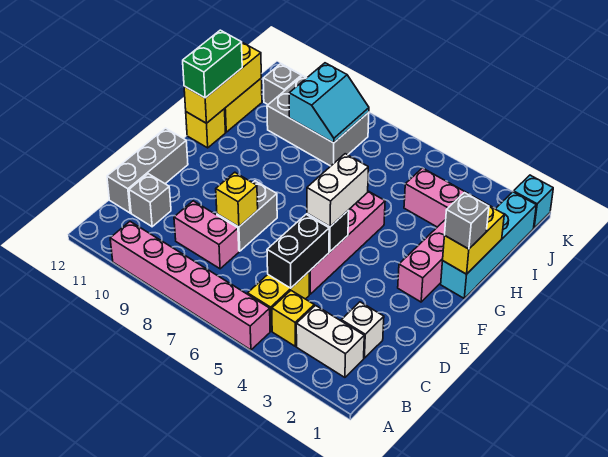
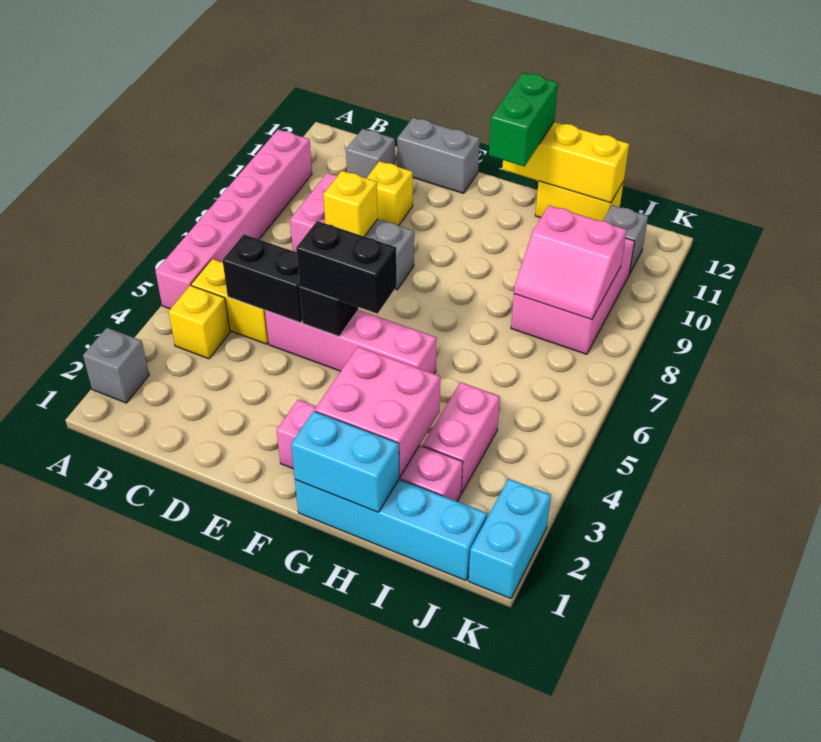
white brick B2:B3 level 1 -> none
white brick C2 level 1 -> none
grey brick C12:E12 level 1 -> grey brick D12:E12 level 1
white brick E5:F5 level 3 -> black brick E5:F5 level 3
yellow brick G1:H1 level 2 -> cyan brick G1:H1 level 2
grey brick G1 level 3 -> grey brick A2 level 1
none -> pink brick G2:H3 level 2
yellow brick G12 level 1 -> yellow brick D10 level 1
green brick G12:H12 level 3 -> green brick G11:G12 level 3
grey brick I8:J10 level 1 -> pink brick I8:J10 level 1
cyan slope I8:J9 level 2 top 9 -> pink slope I8:J9 level 2 top 9
cyan brick K1 level 1 -> cyan brick K1:K2 level 1

